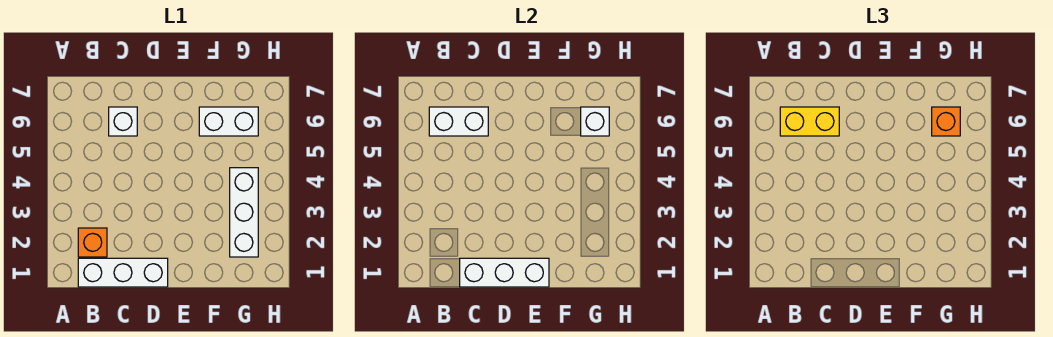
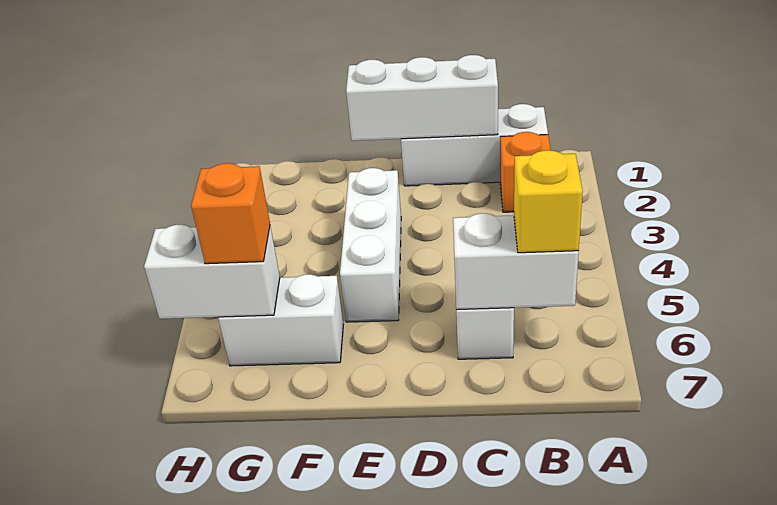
yellow brick B6:C6 level 3 -> yellow brick B6 level 3
white brick G2:G4 level 1 -> white brick E3:E5 level 1
white brick G6 level 2 -> white brick G6:H6 level 2

